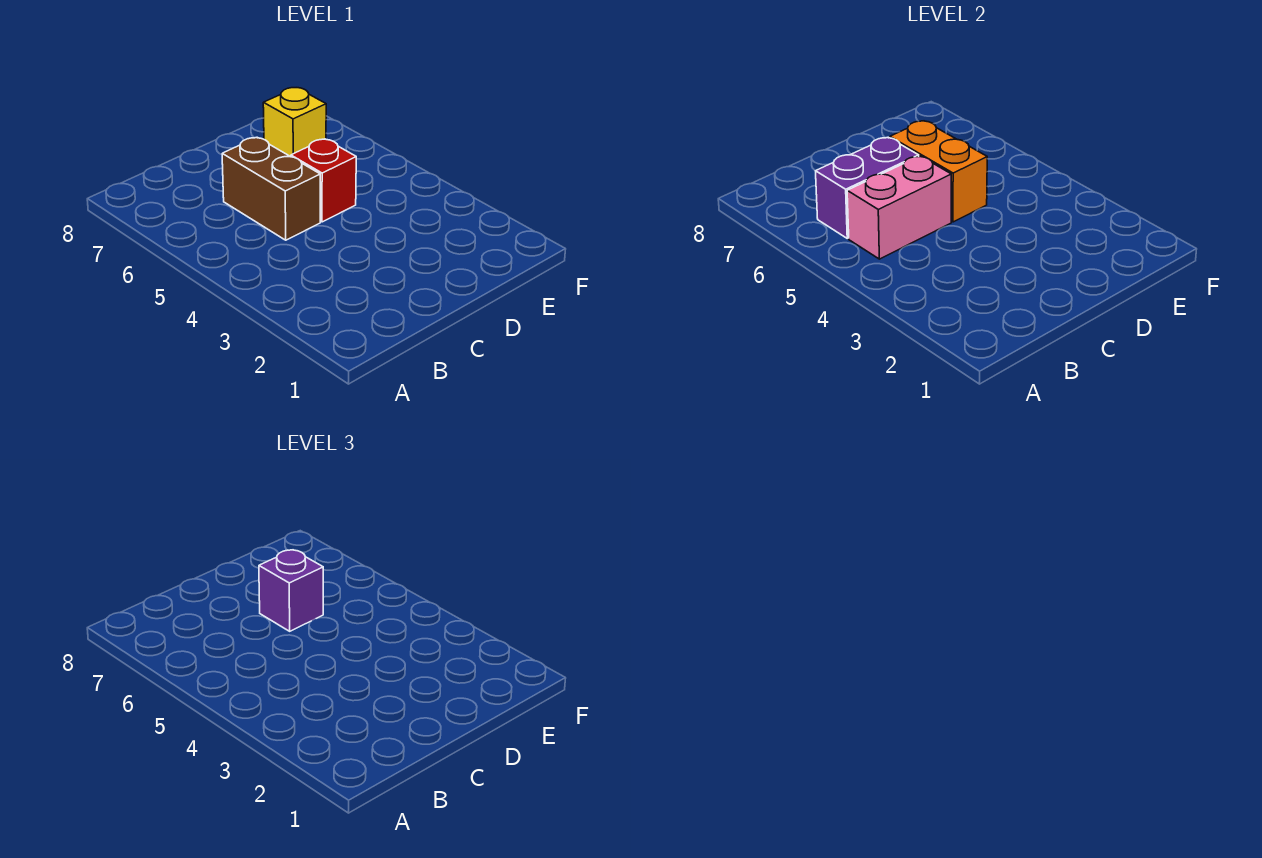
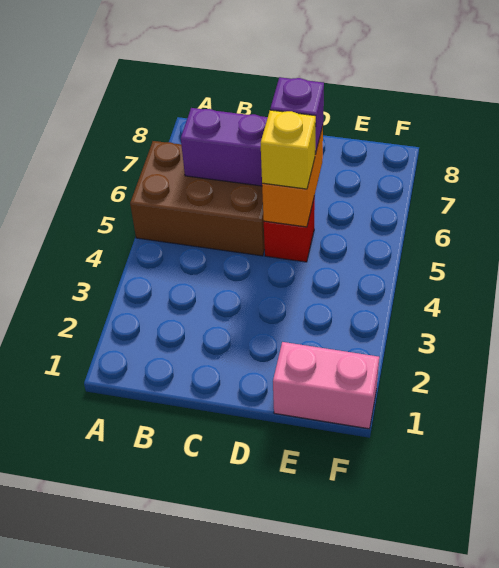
pink brick B5:C5 level 2 -> pink brick E1:F1 level 1
brown brick C5:C6 level 1 -> brown brick A5:C6 level 1
yellow brick E7 level 1 -> yellow brick D5 level 3

